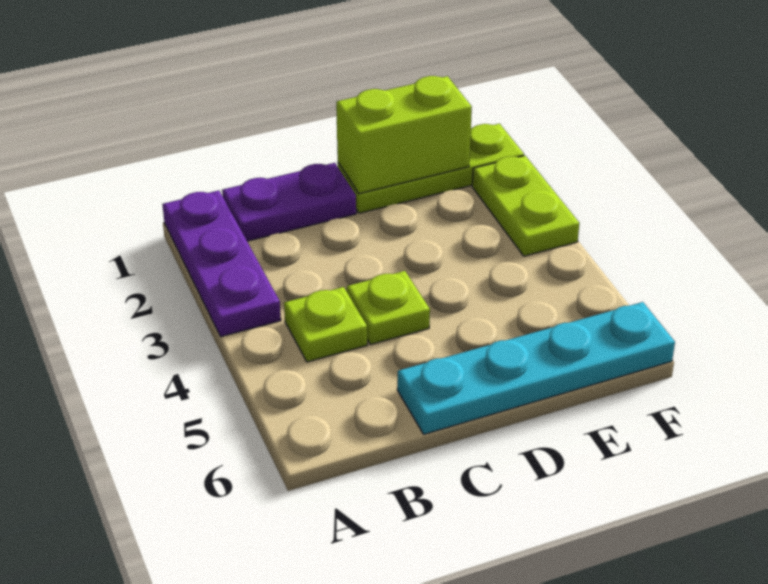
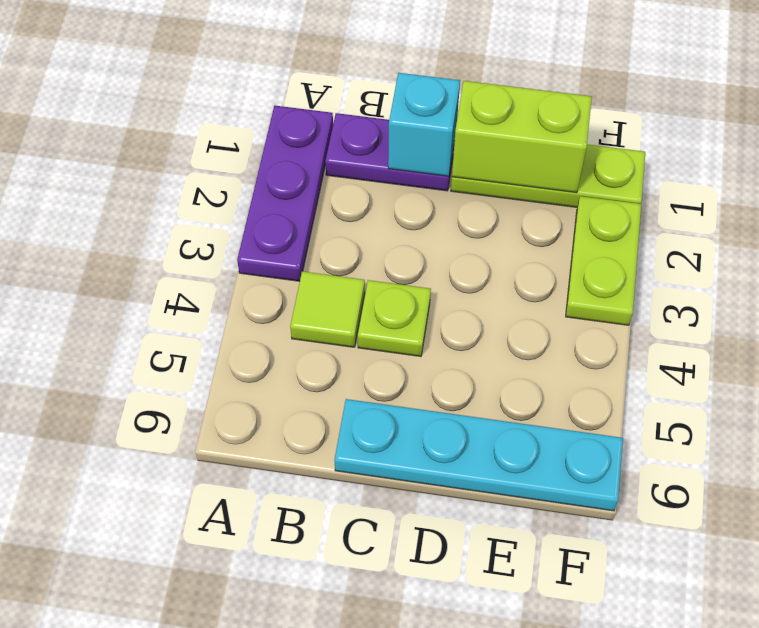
lime plate B4 level 1 -> lime tile B4 level 1
none -> cyan brick C1 level 2

